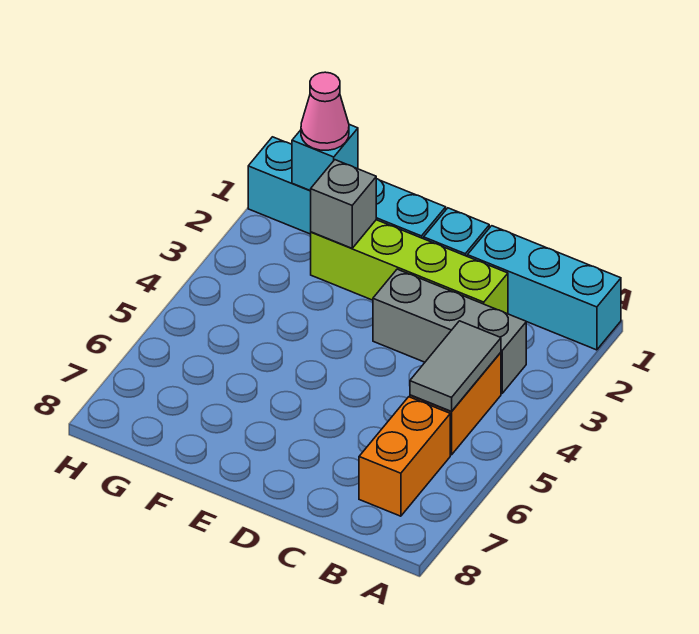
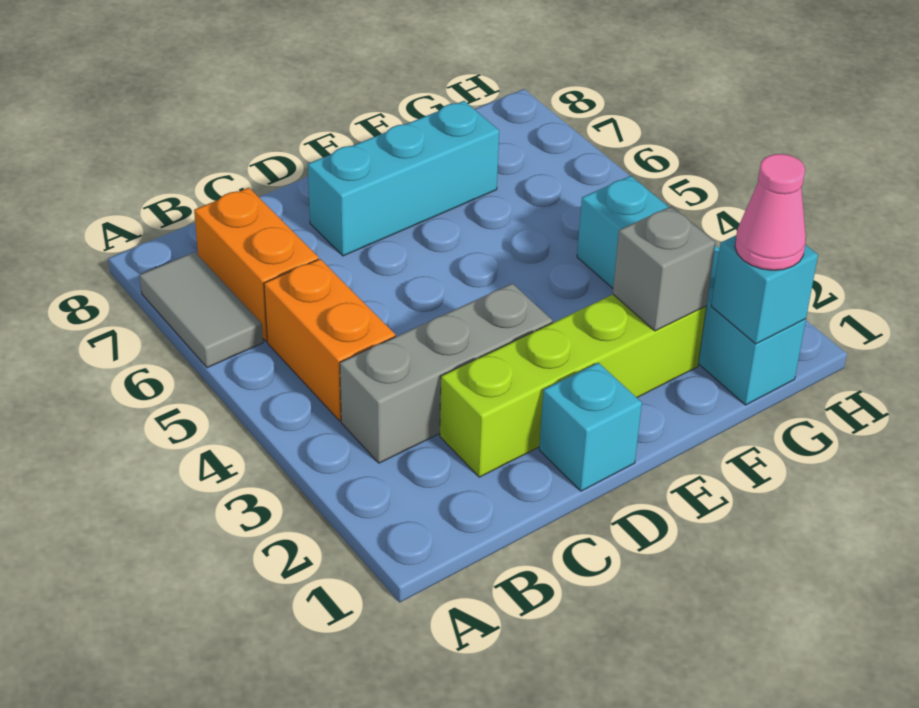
cyan brick A1:C1 level 1 -> cyan brick D7:F7 level 1
grey tile B4:B5 level 2 -> grey tile A6:A7 level 1
cyan brick E1:H1 level 1 -> cyan brick G1:G4 level 1

